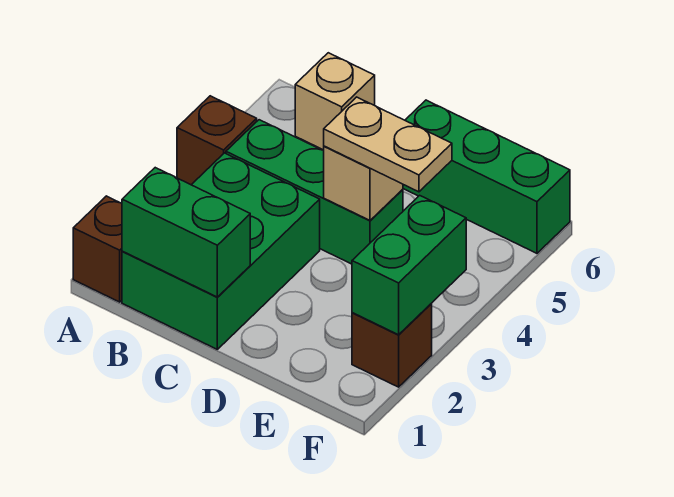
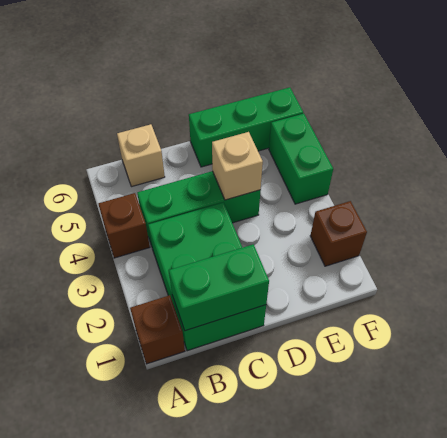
tan plate D4:E4 level 3 -> none
green brick F2:F3 level 2 -> green brick F4:F5 level 1

